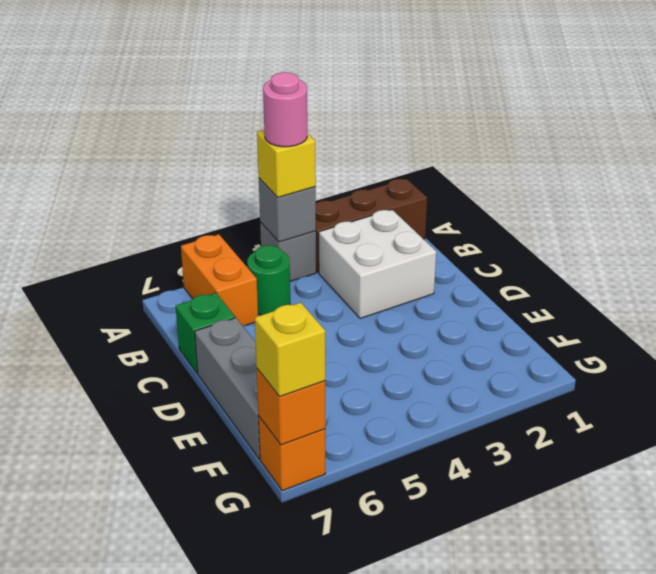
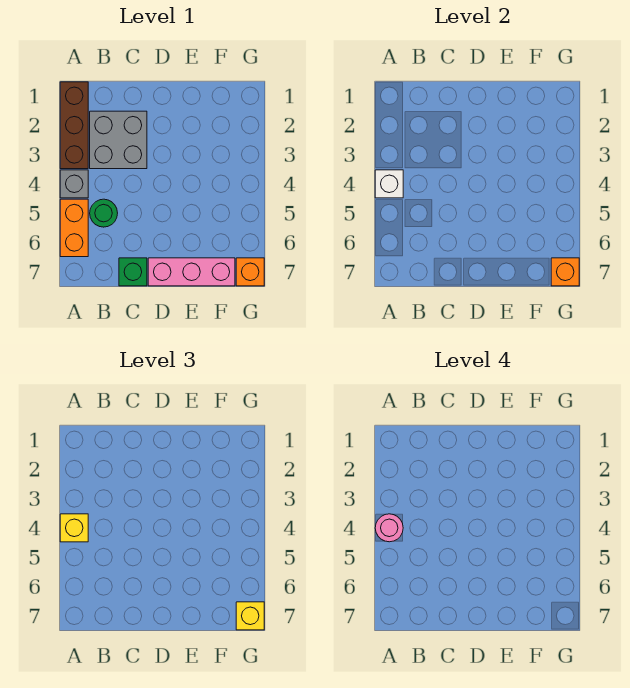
grey brick A4 level 2 -> white brick A4 level 2
orange brick A6:B6 level 1 -> orange brick A5:A6 level 1
white brick B2:C3 level 1 -> grey brick B2:C3 level 1
grey brick D7:F7 level 1 -> pink brick D7:F7 level 1

